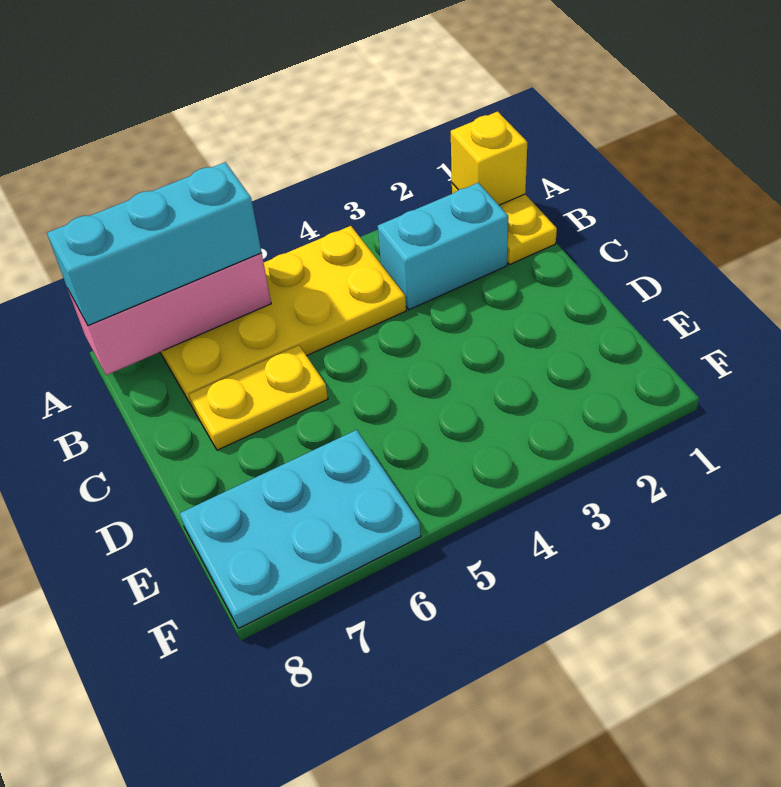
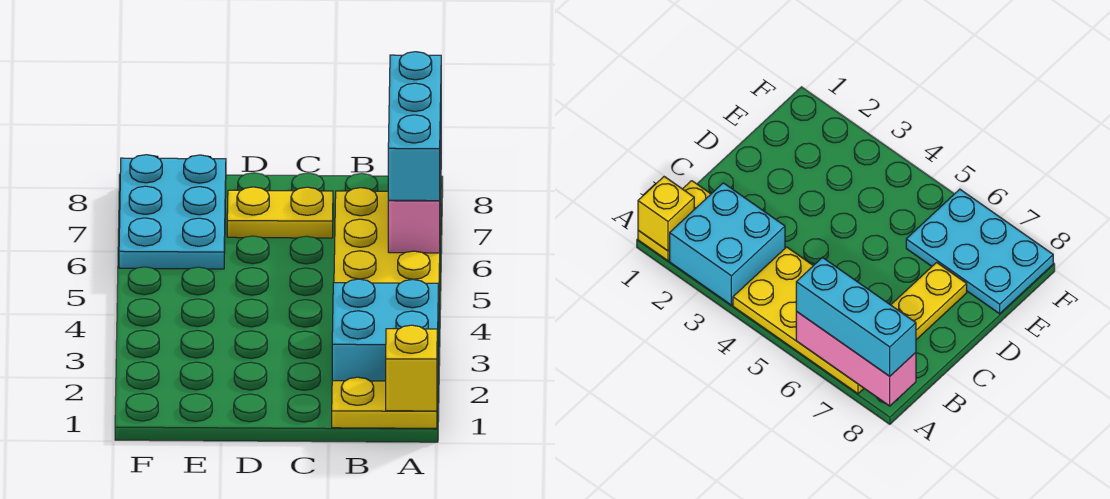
cyan brick B2:B3 level 1 -> cyan brick A2:B3 level 1
yellow plate C6:C7 level 1 -> yellow plate C7:D7 level 1

